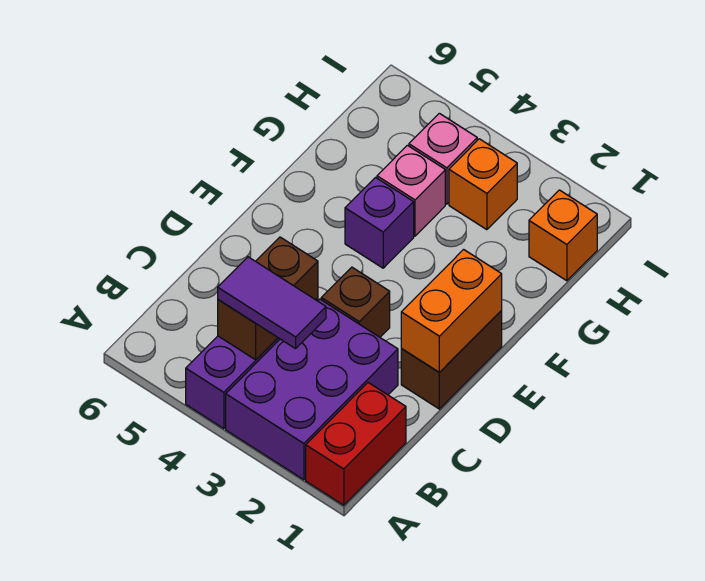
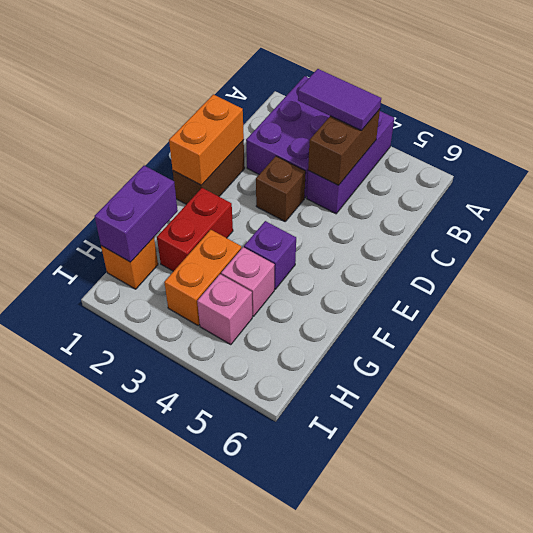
red brick A1:B1 level 1 -> red brick F2:G2 level 1
none -> purple brick G1:H1 level 2
orange brick H3 level 1 -> orange brick G3:H3 level 1

